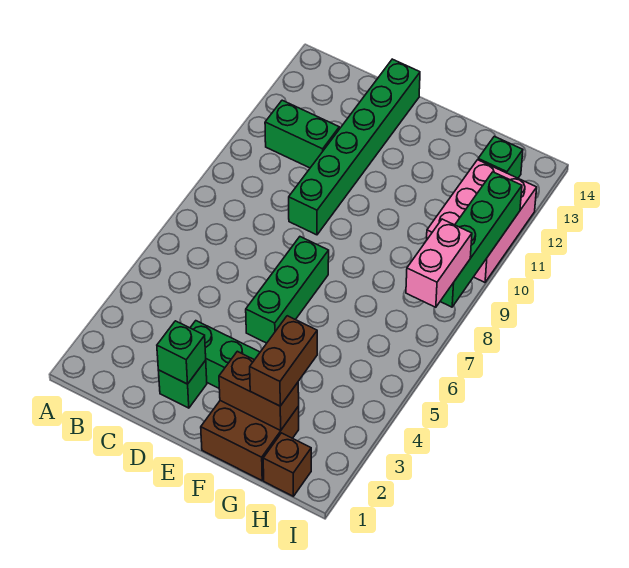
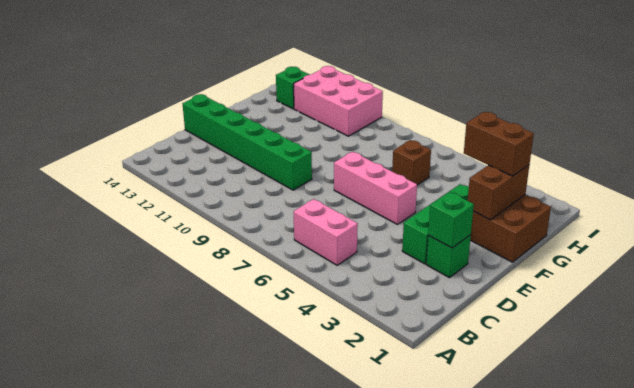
green brick B11:C11 level 1 -> none
green brick E5:E7 level 1 -> pink brick E5:E7 level 1
brown brick H1 level 1 -> brown brick G6 level 1
pink brick I7:I8 level 3 -> pink brick B5:B6 level 1
green brick I8:I11 level 2 -> none

